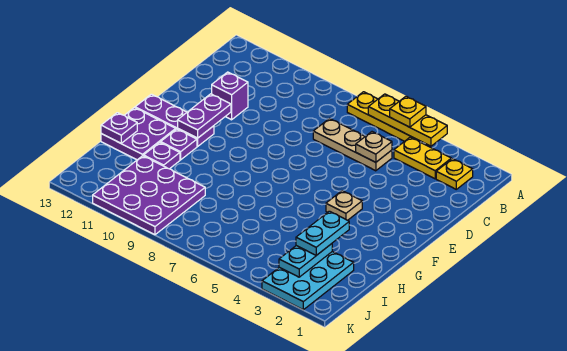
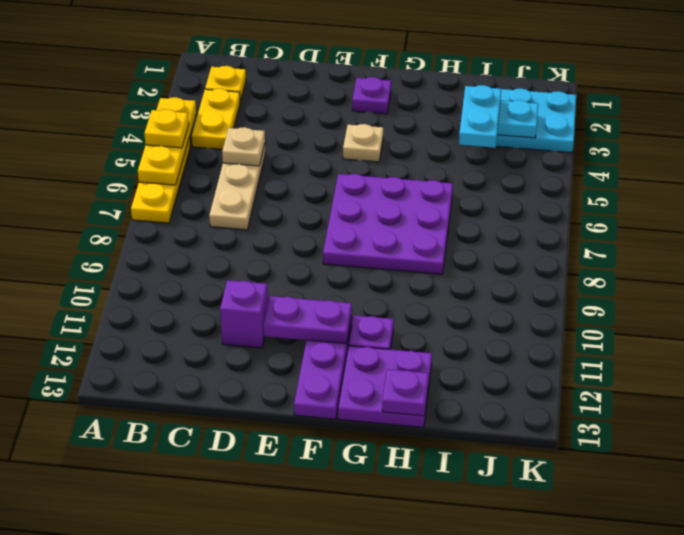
cyan plate H3:I3 level 3 -> cyan plate I3:I4 level 3
purple plate H11 level 1 -> purple plate F2 level 1
purple plate I9:K11 level 1 -> purple plate F6:H8 level 1

